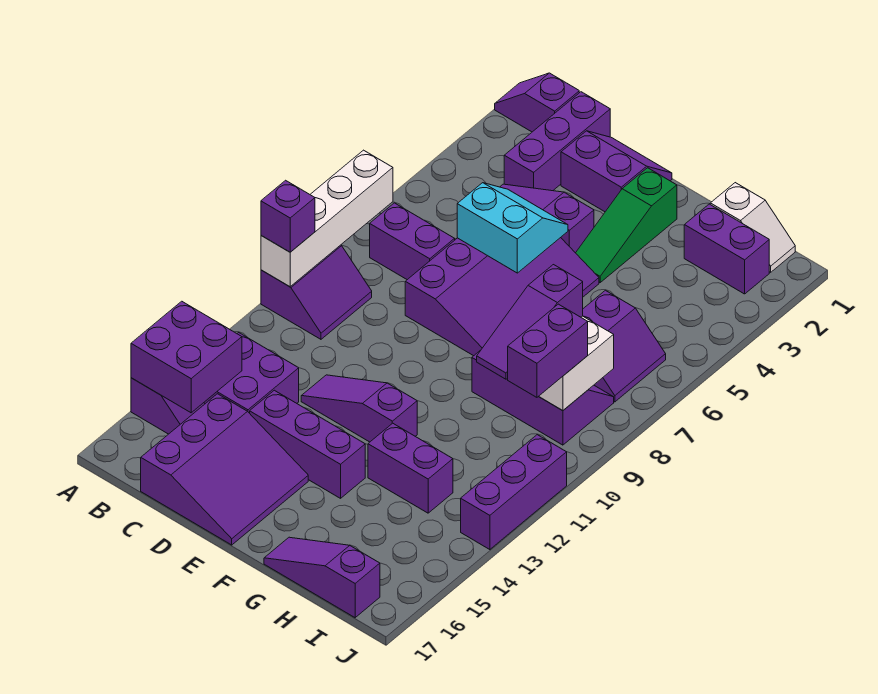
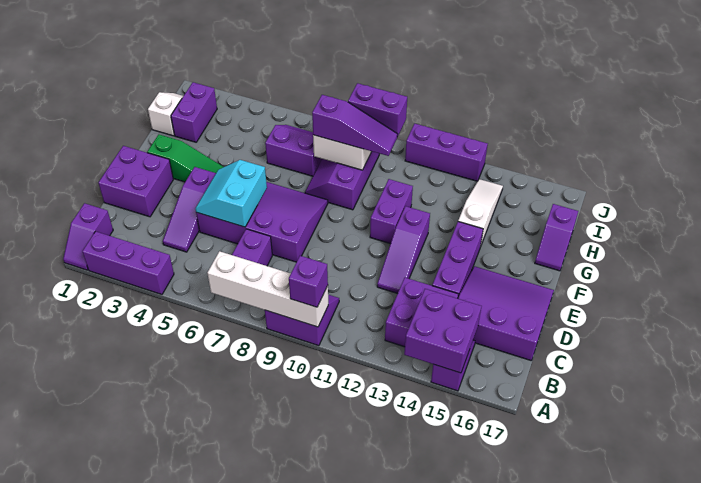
purple brick C1:C3 level 1 -> purple brick A2:A4 level 1
purple slope D1:E2 level 1 top 2 -> purple brick D1:E2 level 1
purple brick G13:H13 level 1 -> purple brick F11:G11 level 1
none -> white slope G14:I14 level 1 top G
purple slope G17:I17 level 1 top I -> purple slope G17:H17 level 1 top H

